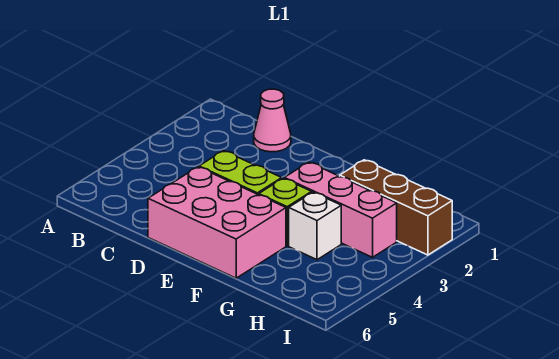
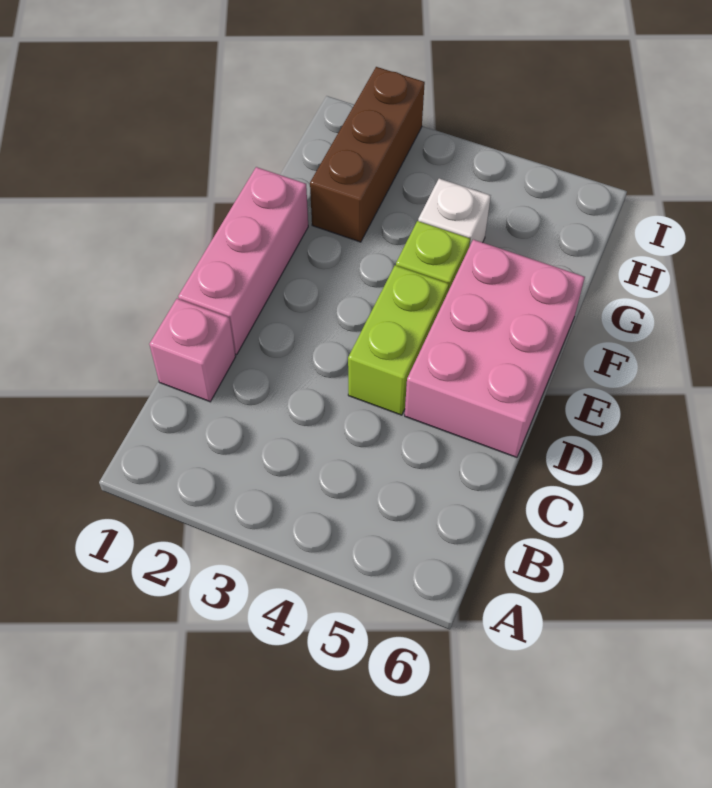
pink cone C1 level 1 -> pink brick C1 level 1
pink brick F3:H3 level 1 -> pink brick D1:F1 level 1

